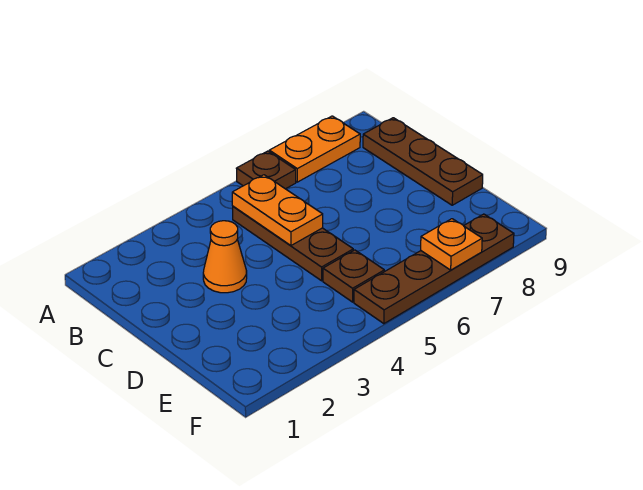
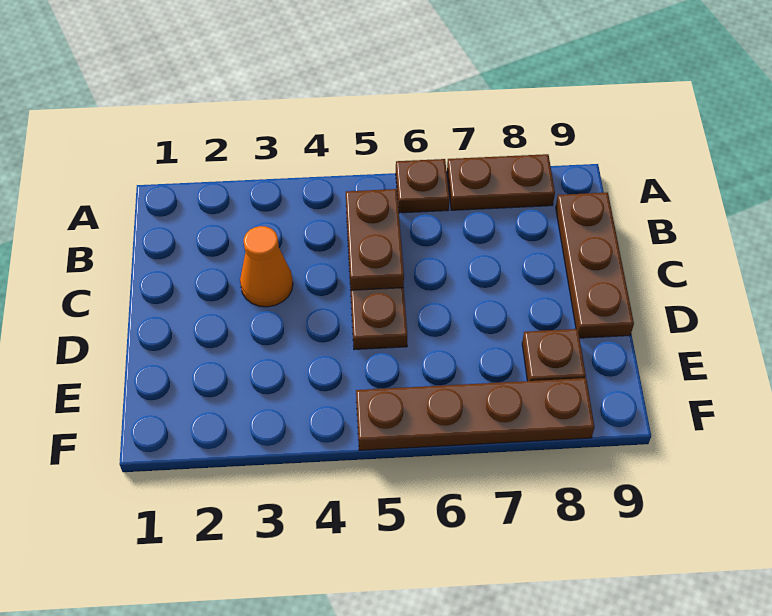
orange plate A7:A8 level 1 -> brown plate A7:A8 level 1
orange plate B5:C5 level 2 -> brown plate B5:C5 level 2
brown plate E5 level 1 -> brown plate E8 level 1
orange plate F7 level 2 -> none

